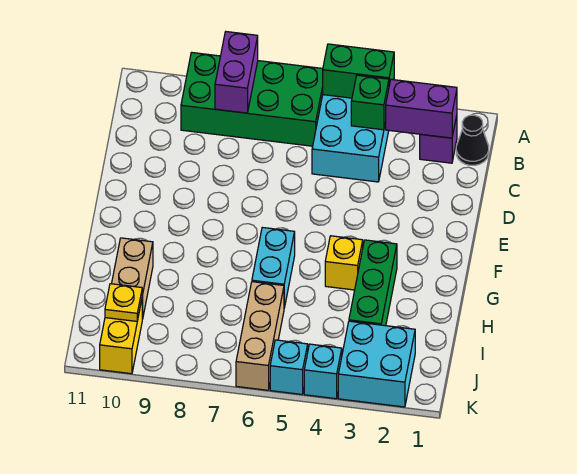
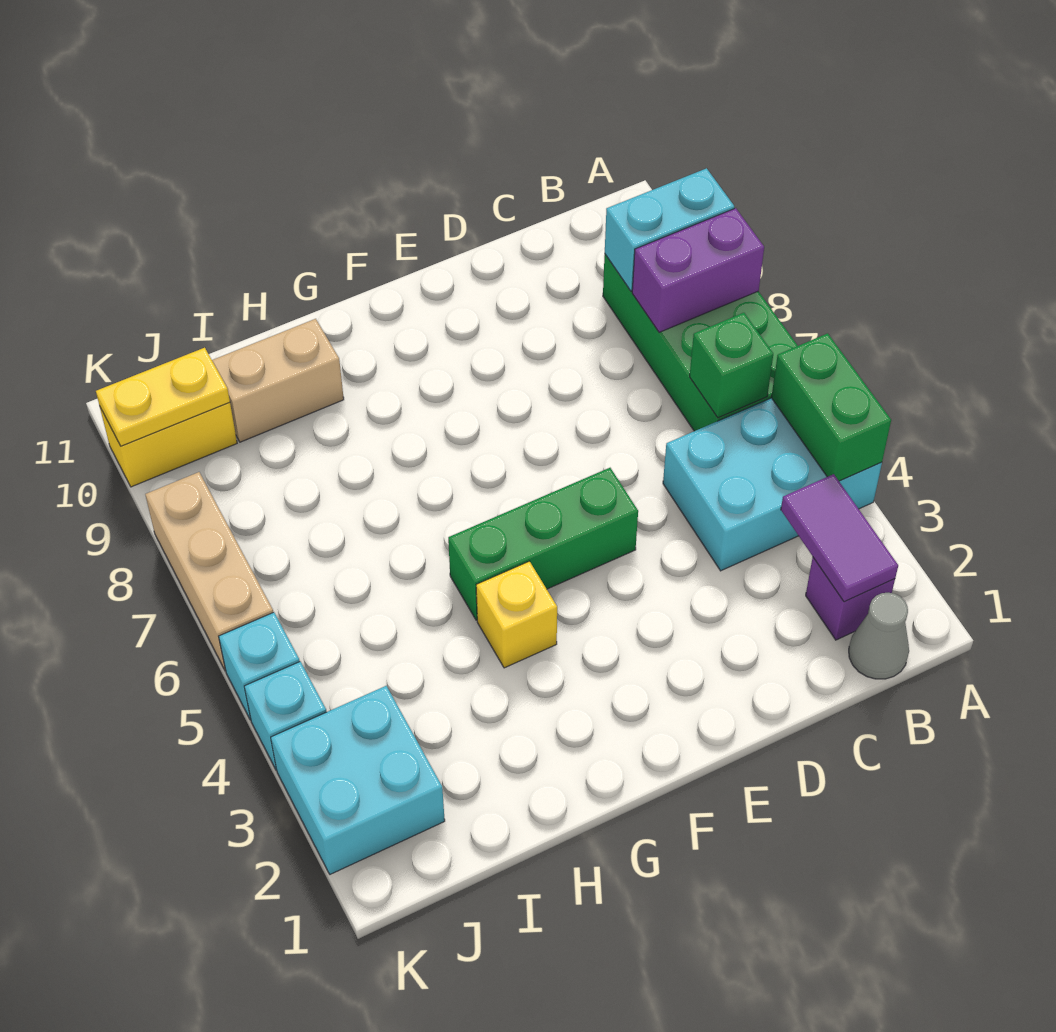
black cone B1 level 1 -> grey cone B1 level 1
purple brick B2:B3 level 2 -> purple tile B2:B3 level 2
green brick B4 level 2 -> green brick B6 level 2
green brick G3:I3 level 1 -> green brick E5:G5 level 1
cyan brick G6:H6 level 1 -> cyan brick A9:B9 level 2
tan brick I6:K6 level 1 -> tan brick K6:K8 level 1
yellow plate J10 level 2 -> yellow plate J10:K10 level 2

